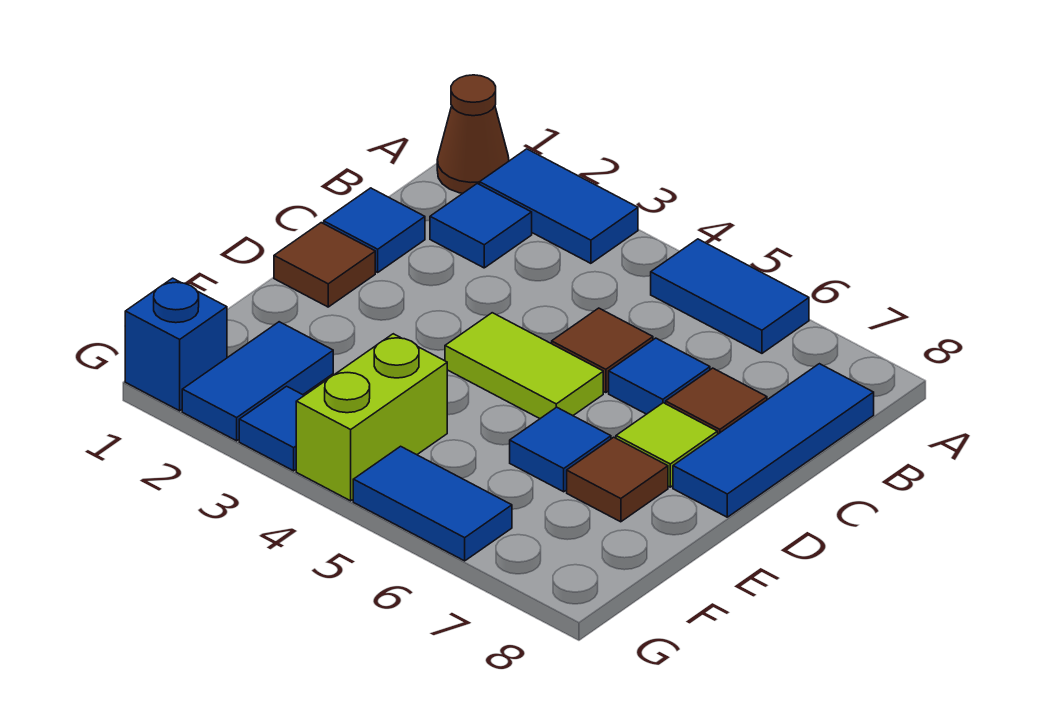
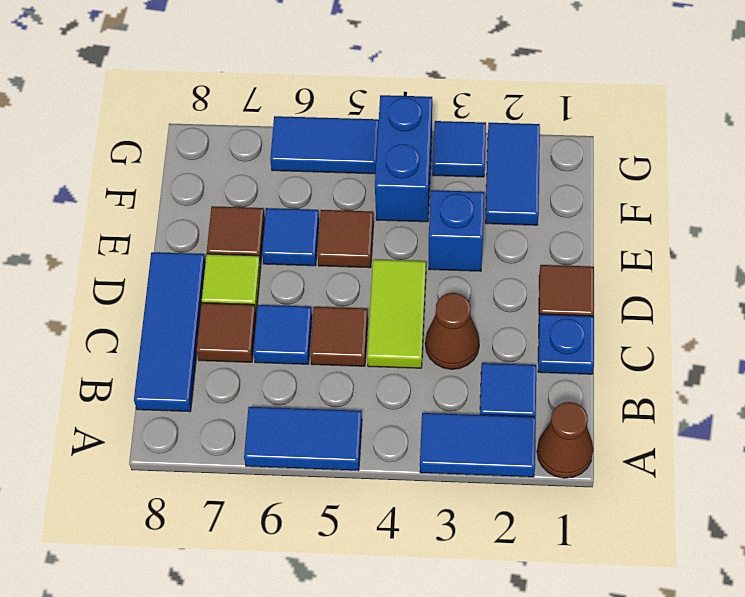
blue tile C1 level 1 -> blue plate C1 level 1
none -> brown cone C3 level 1
lime tile D4:D5 level 1 -> lime tile C4:D4 level 1
none -> brown tile E5 level 1
lime brick F4:G4 level 1 -> blue brick F4:G4 level 1
blue brick G1 level 1 -> blue brick E3 level 1

